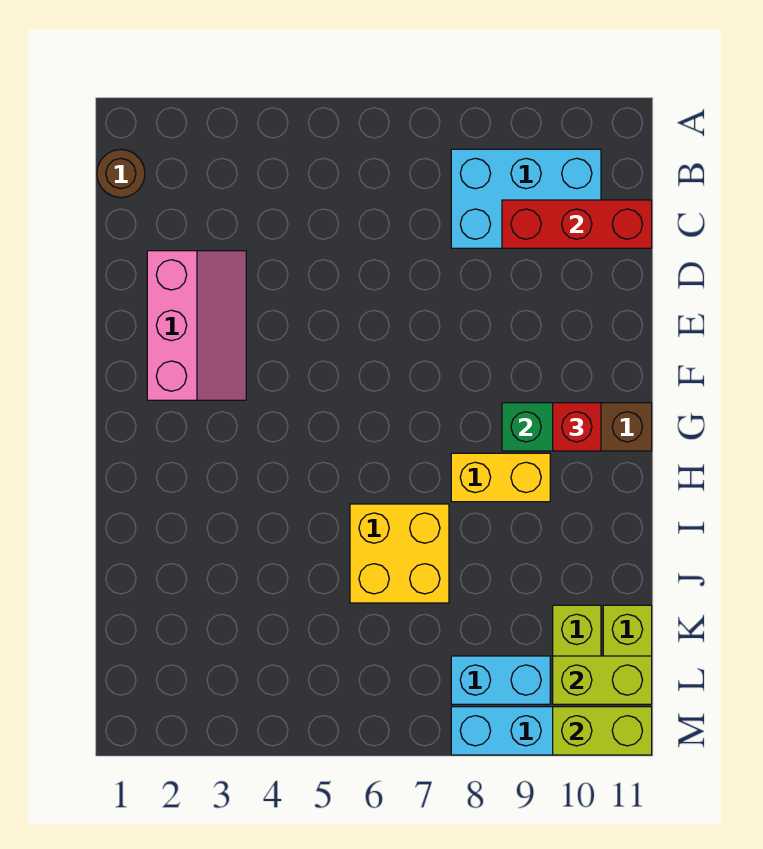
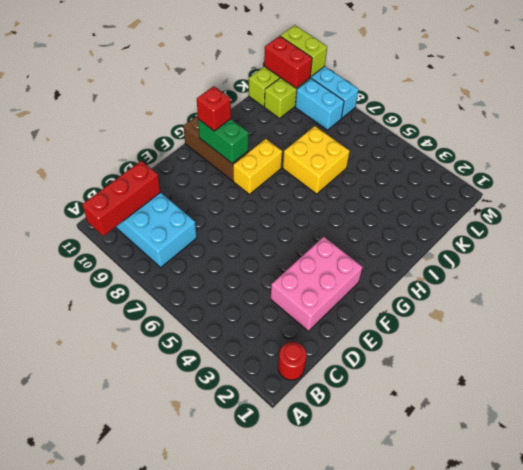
brown round brick B1 level 1 -> red round brick B1 level 1
red brick C9:C11 level 2 -> red brick A10:C10 level 2
pink slope D2:F3 level 1 top 2 -> pink brick D2:F3 level 1
yellow brick H8:H9 level 1 -> yellow brick G8:H8 level 1
lime brick L10:L11 level 2 -> red brick L10:L11 level 2

